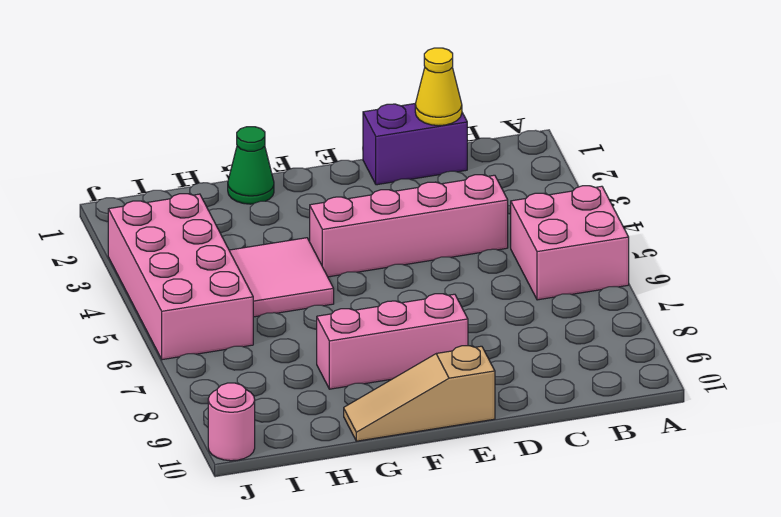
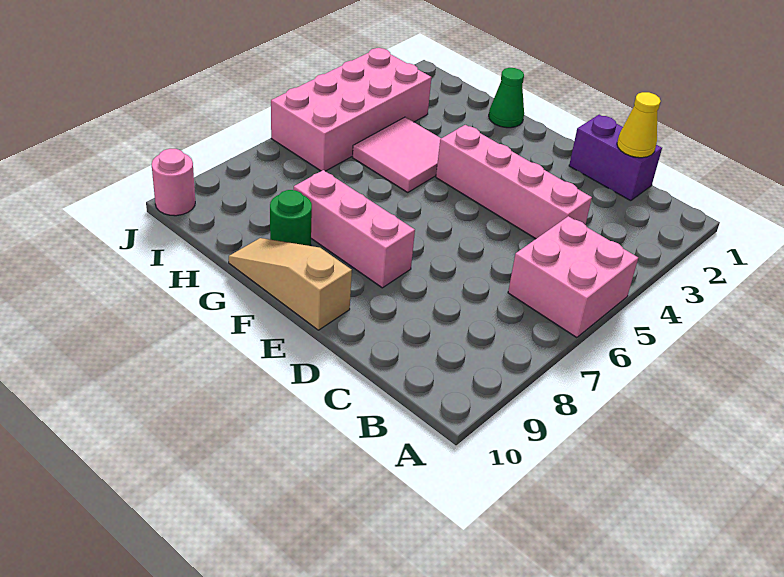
none -> green round brick G9 level 1

